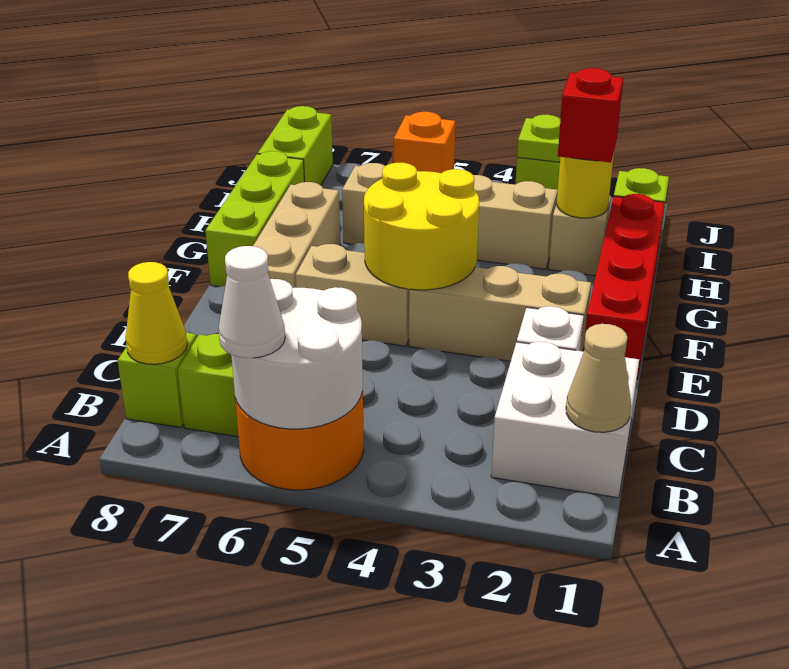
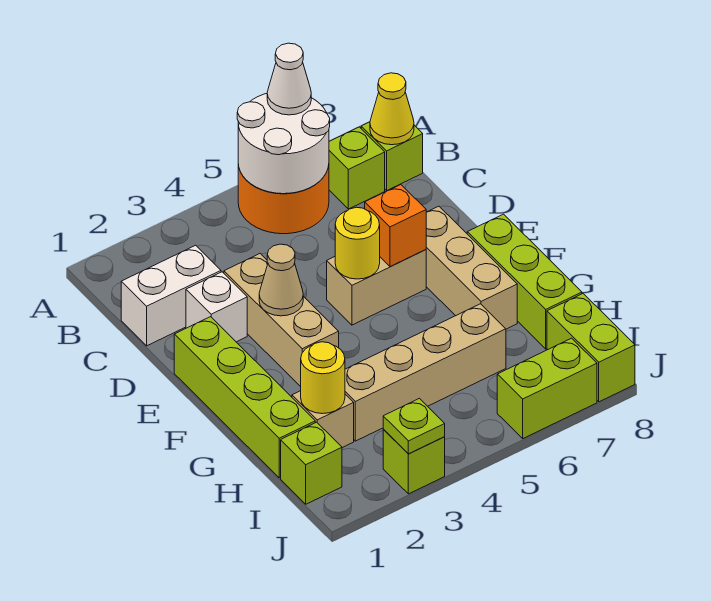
white brick B1:C2 level 1 -> white brick C1:C2 level 1
tan cone B1 level 2 -> tan cone E3 level 2
red brick E1:H1 level 1 -> lime brick E1:H1 level 1
tan brick E2:E4 level 1 -> tan brick D3:F3 level 1
yellow round brick E4:F5 level 2 -> yellow round brick E5 level 2
red brick H2 level 3 -> none
orange brick H5 level 2 -> orange brick E6 level 2
none -> lime brick J6:J7 level 1

